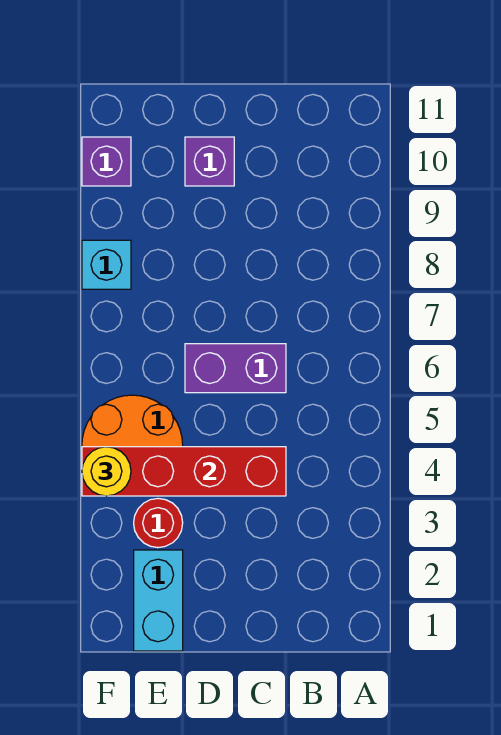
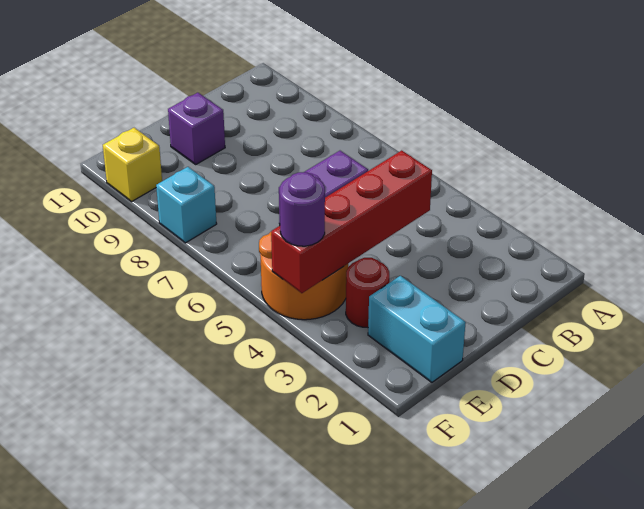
yellow round brick F4 level 3 -> purple round brick F4 level 3
purple brick F10 level 1 -> yellow brick F10 level 1

